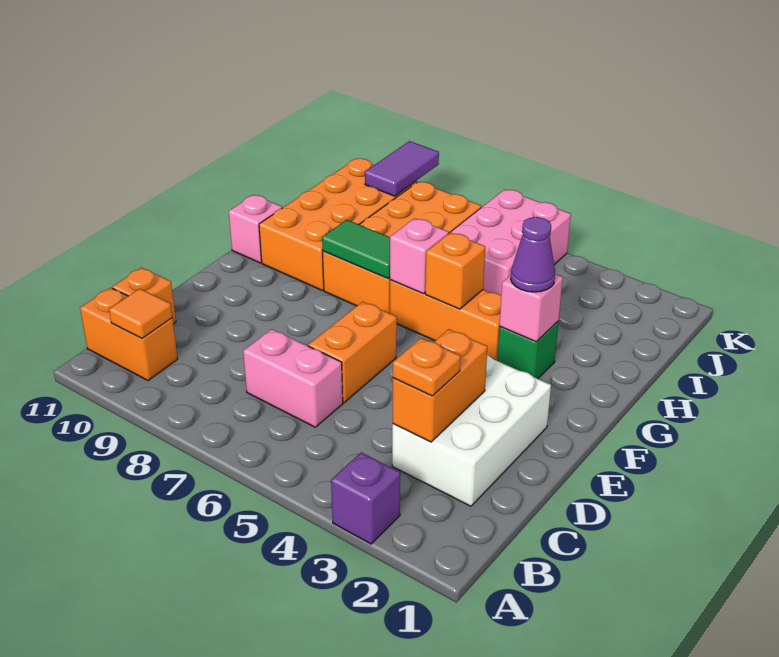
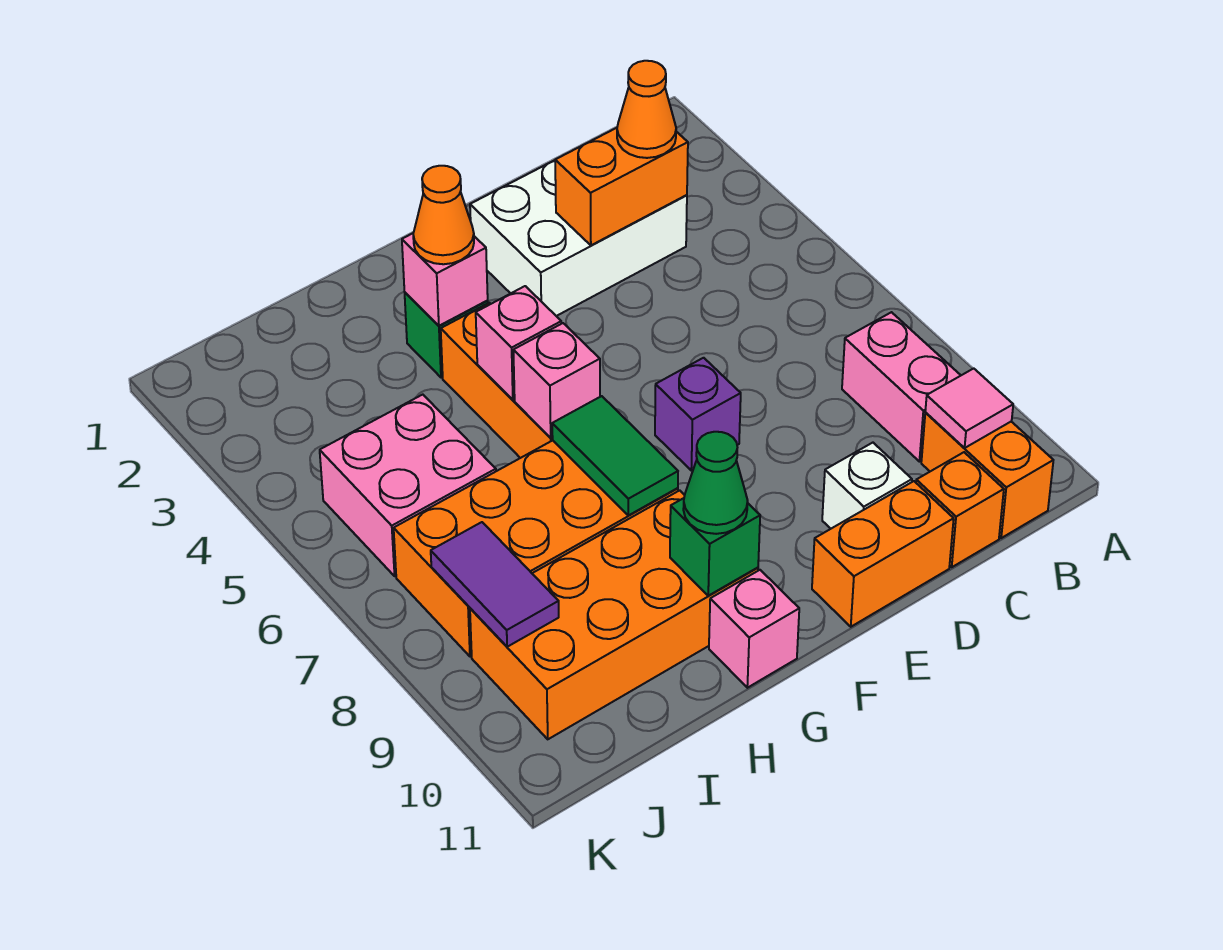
purple brick A3 level 1 -> purple brick E7 level 1
orange tile B10 level 2 -> pink tile B10 level 2
orange plate C3 level 3 -> orange cone C3 level 3
pink brick C6:C7 level 1 -> pink brick B8:B9 level 1
orange brick D6:E6 level 1 -> orange brick D11:E11 level 1
none -> white brick D10 level 1
purple cone G3 level 3 -> orange cone G3 level 3
orange brick G5 level 2 -> pink brick G5 level 2
none -> green brick G10 level 2
none -> green cone G10 level 3
pink brick I5:K6 level 1 -> pink brick I5:J6 level 1
purple tile J9:K9 level 2 -> purple tile J8:J9 level 2

